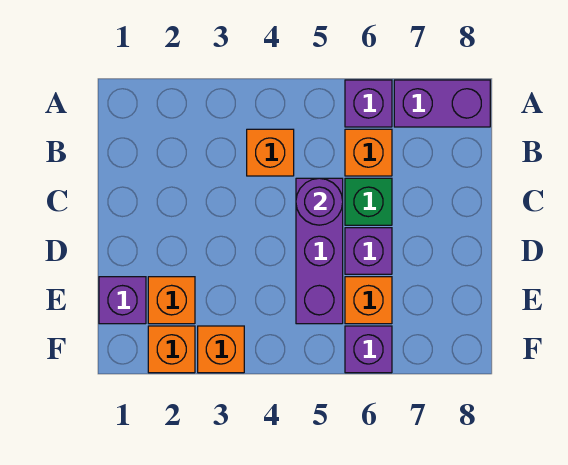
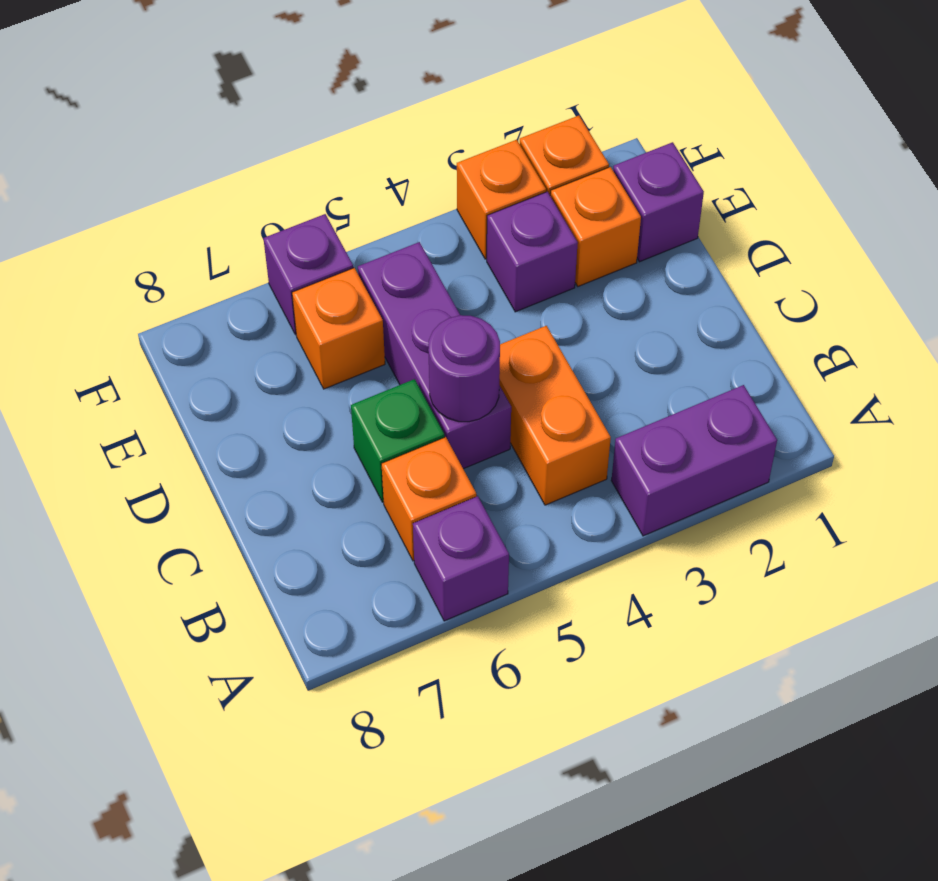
purple brick A7:A8 level 1 -> purple brick A2:A3 level 1
orange brick B4 level 1 -> orange brick B4:C4 level 1
purple brick D6 level 1 -> purple brick E3 level 1

